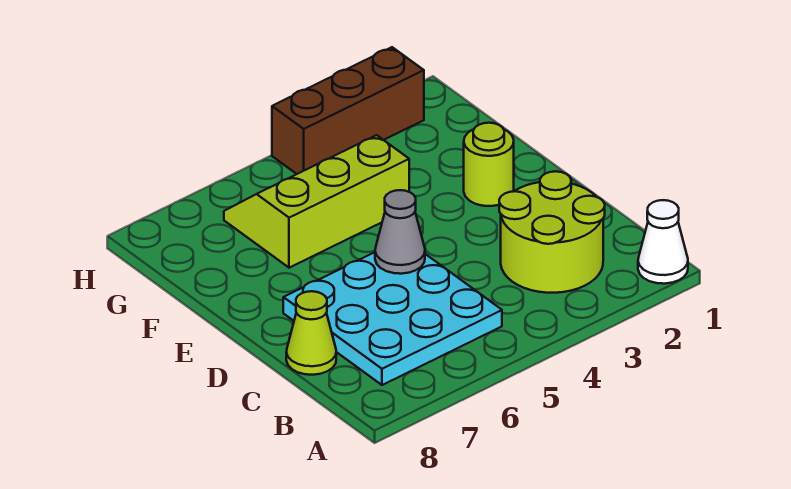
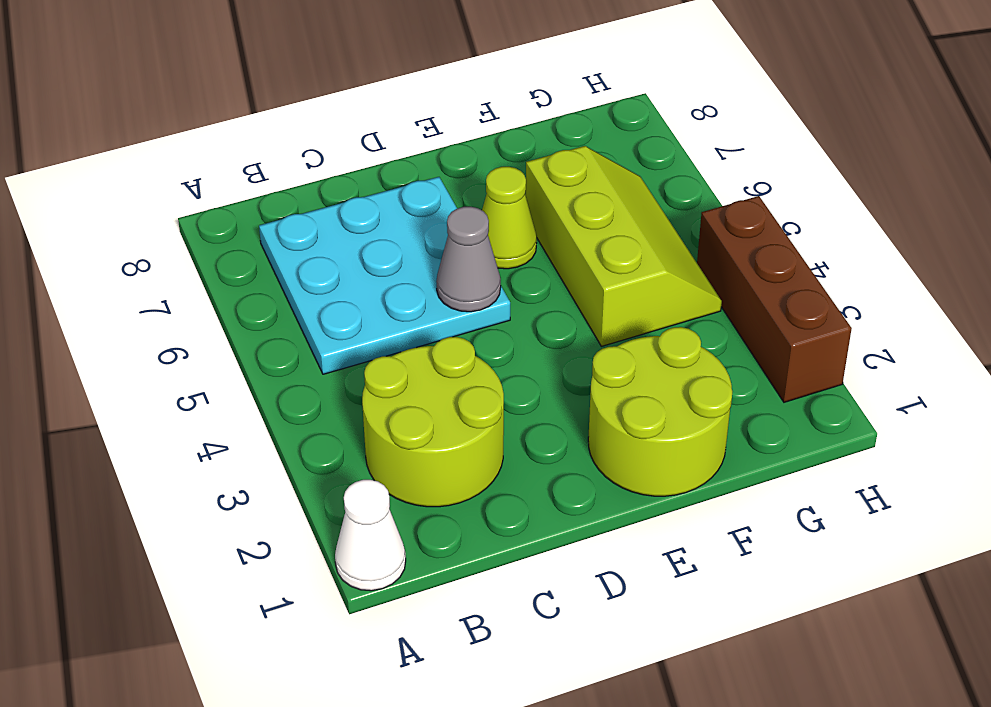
lime cone C8 level 1 -> lime cone E6 level 1
lime round brick E2 level 1 -> lime round brick E1:F2 level 1

